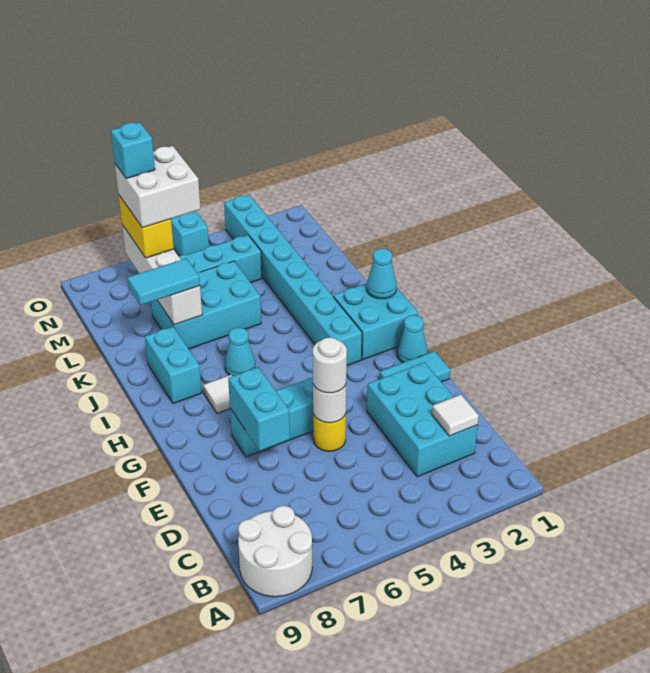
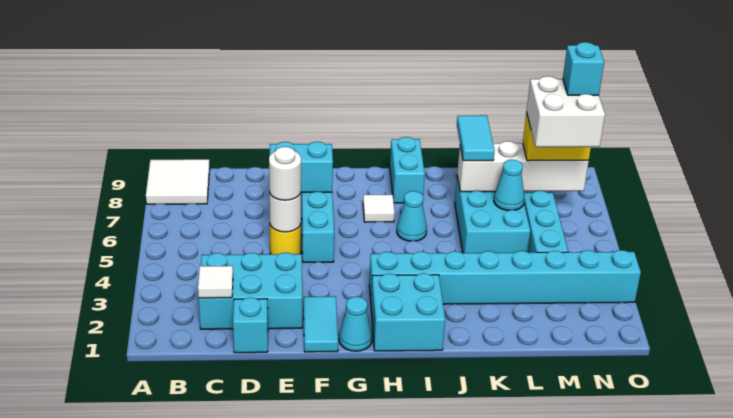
white round brick A8:B9 level 1 -> white tile A8:B9 level 1
cyan cone I1 level 2 -> cyan cone L6 level 2
cyan brick I8:J8 level 1 -> cyan brick I8:I9 level 1
cyan brick O5 level 1 -> cyan brick D1 level 1

